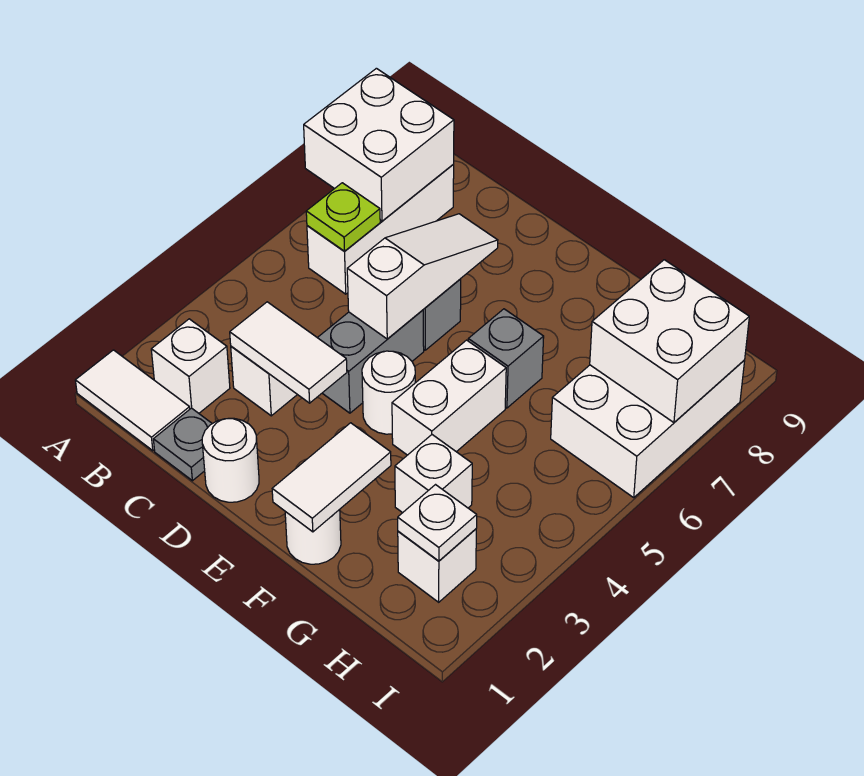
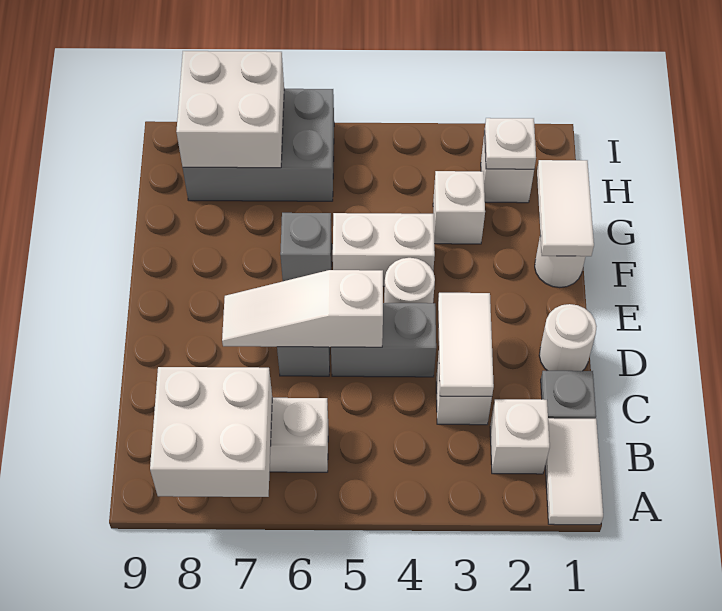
lime plate B6 level 2 -> none
white tile F1:F2 level 2 -> white tile F1:G1 level 2
white brick H6:I8 level 1 -> grey brick H6:I8 level 1

